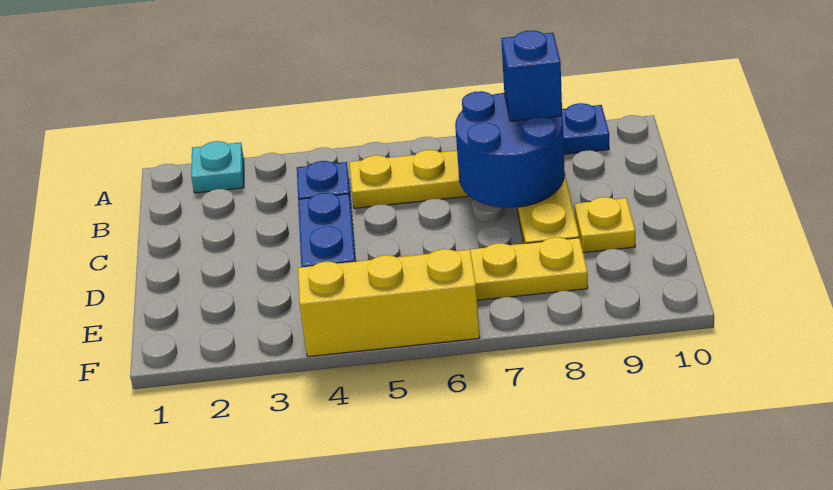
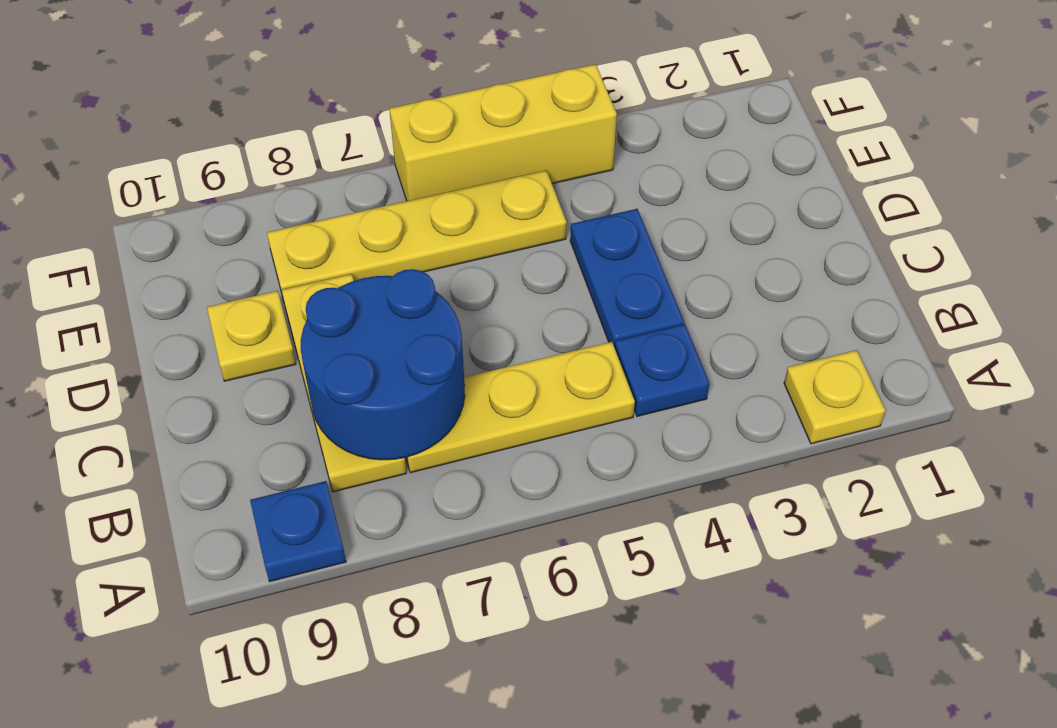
cyan plate A2 level 1 -> yellow plate A2 level 1
blue brick B8 level 3 -> none

